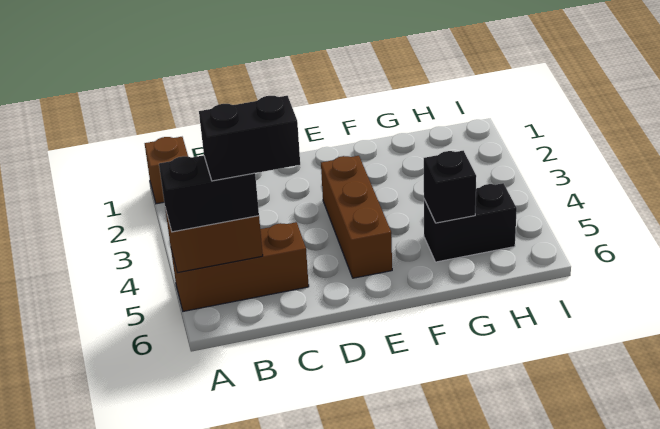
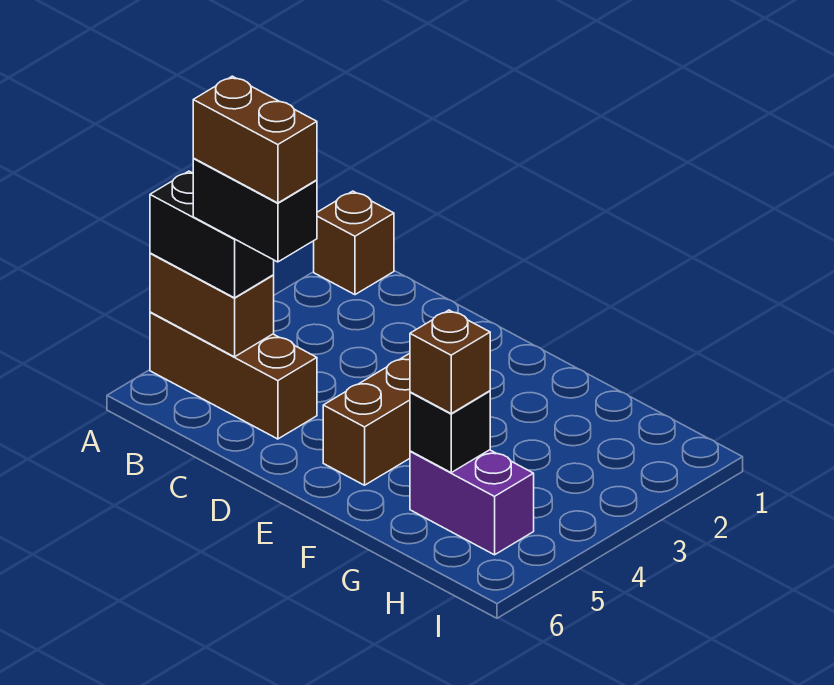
none -> brown brick B5:C5 level 5
black brick G5:H5 level 1 -> purple brick G5:H5 level 1
none -> brown brick G5 level 3

